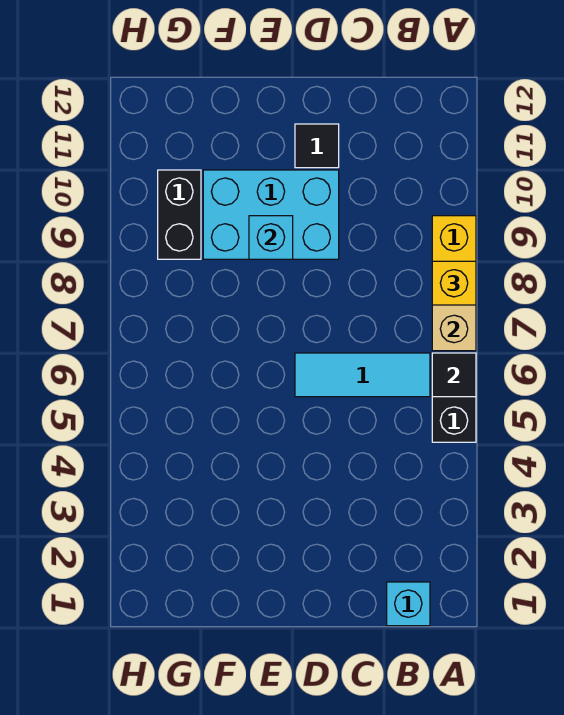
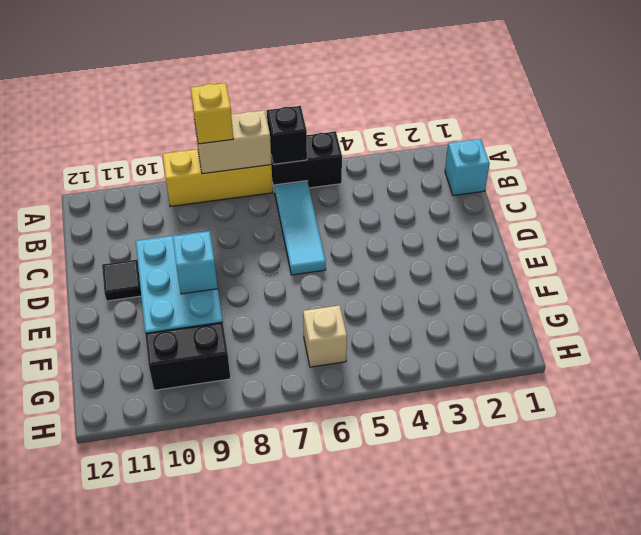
black tile A6 level 2 -> black brick A6 level 2
none -> tan brick G6 level 1

